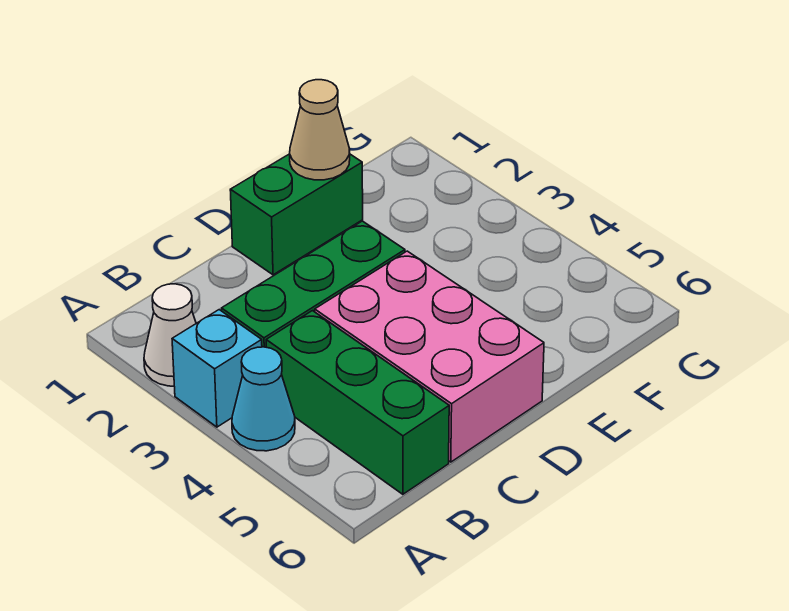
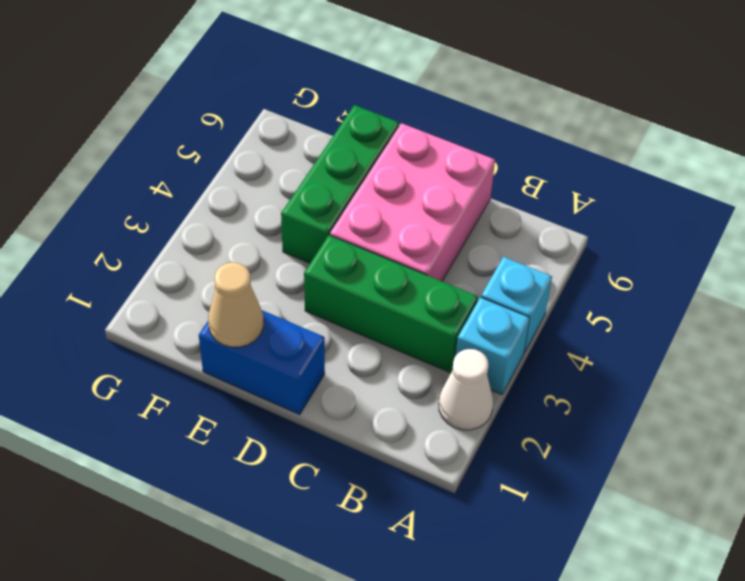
cyan cone A4 level 1 -> cyan brick A4 level 1
green brick B4:B6 level 1 -> green brick E4:E6 level 1
green brick D1:E1 level 1 -> blue brick D1:E1 level 1

